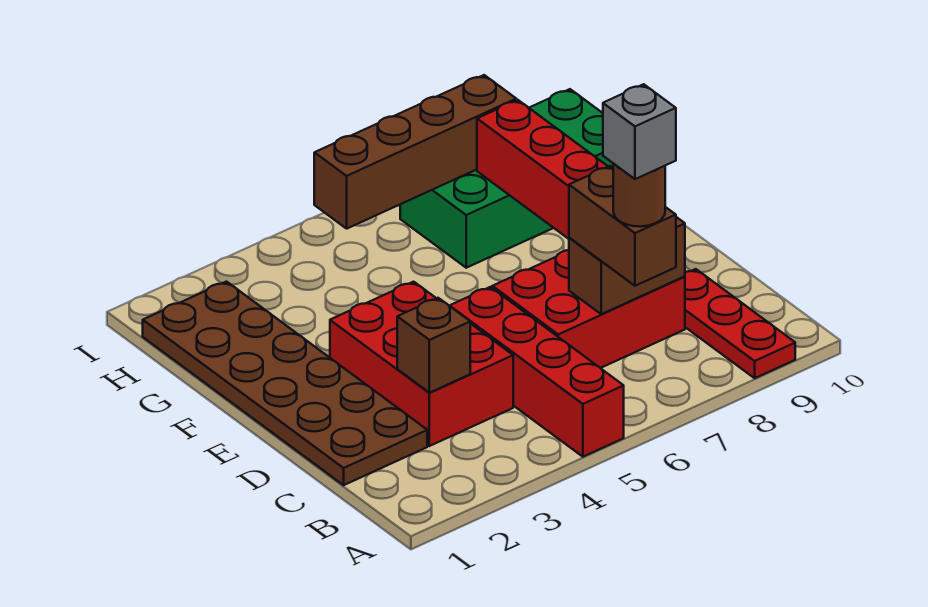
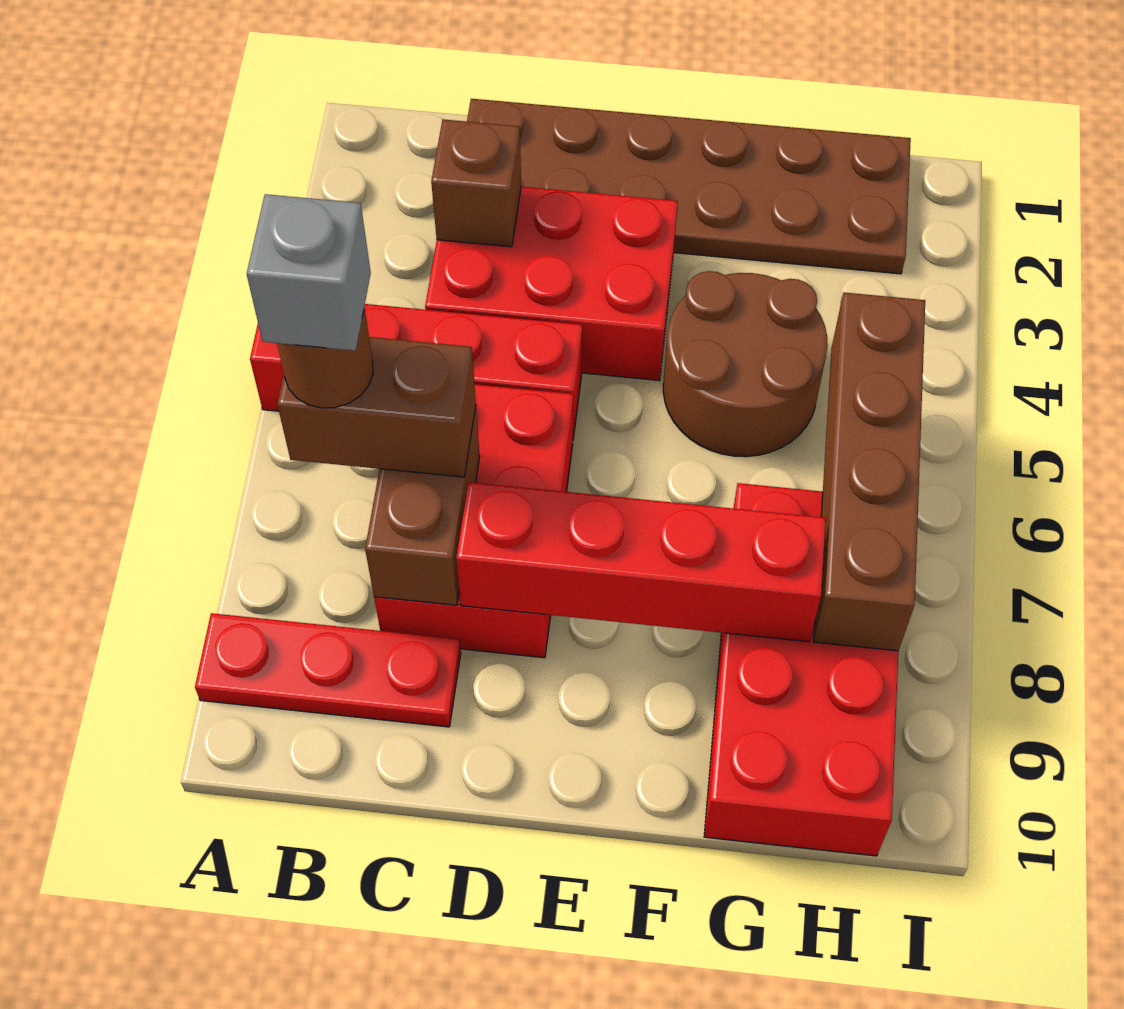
none -> brown round brick F4:G5 level 1
green brick G7:H10 level 1 -> red brick G7:H10 level 1

